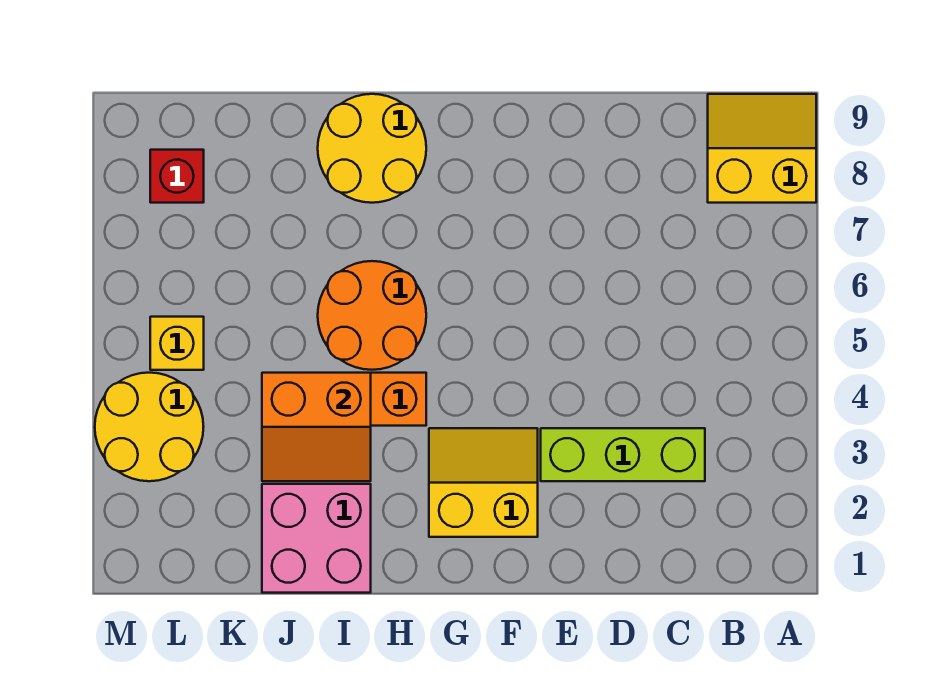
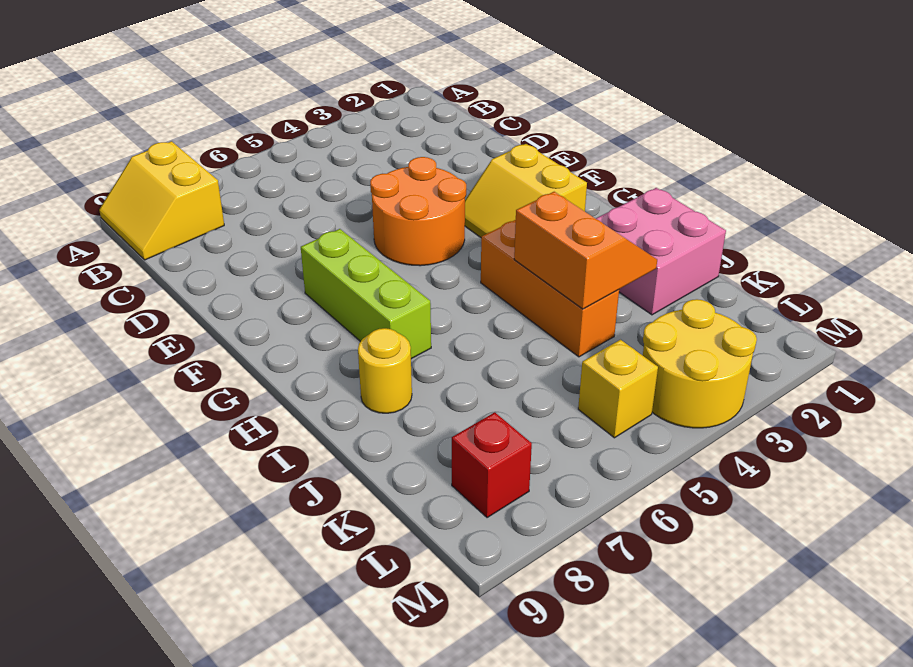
lime brick C3:E3 level 1 -> lime brick F7:H7 level 1
orange round brick H5:I6 level 1 -> orange round brick E4:F5 level 1
yellow round brick H8:I9 level 1 -> yellow round brick I8 level 1

